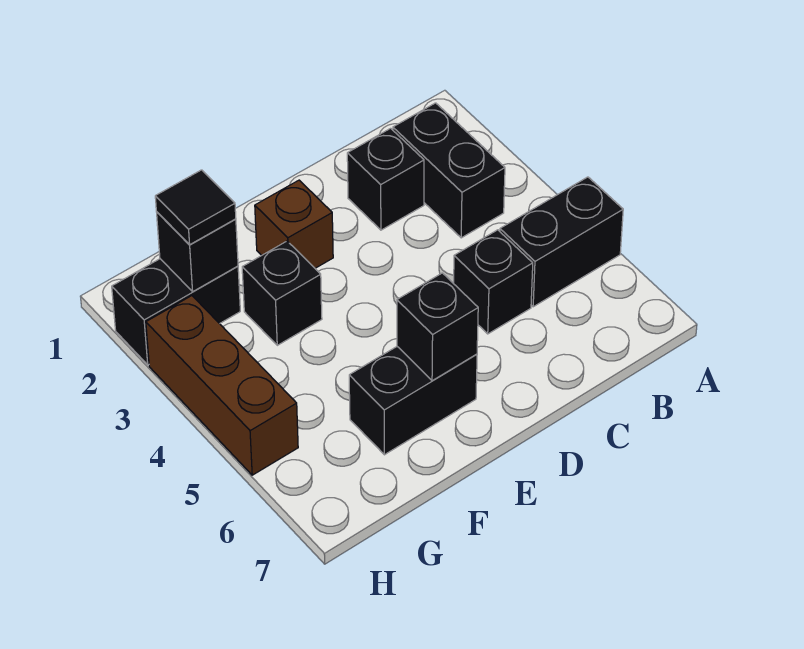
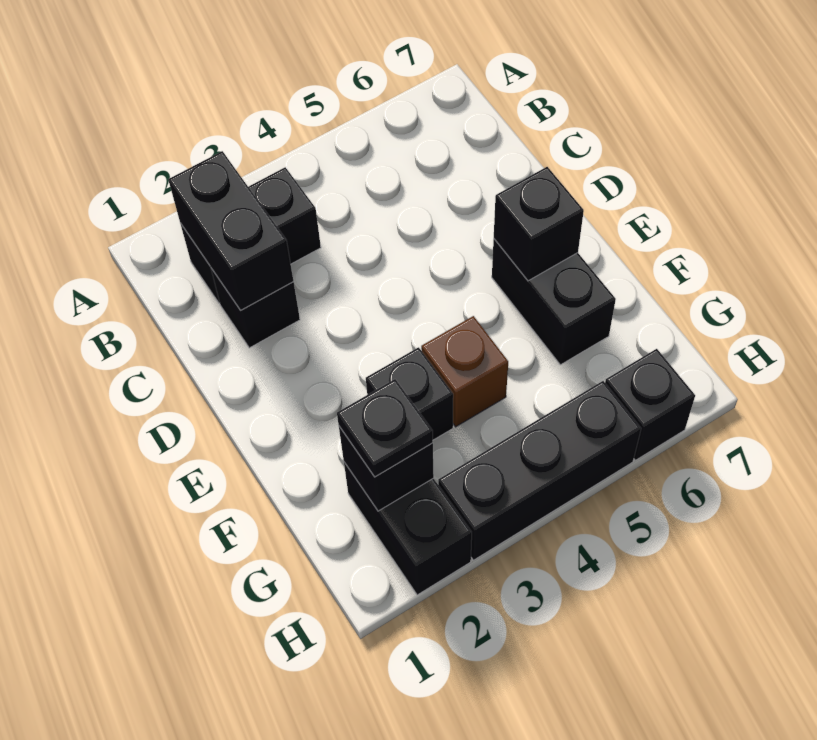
black brick A5:B5 level 1 -> black brick B2:C2 level 2
black brick C5 level 1 -> black brick H6 level 1
brown brick E2 level 1 -> brown brick F4 level 1
black tile G2 level 3 -> black plate G2 level 3
brown brick H3:H5 level 1 -> black brick H3:H5 level 1

